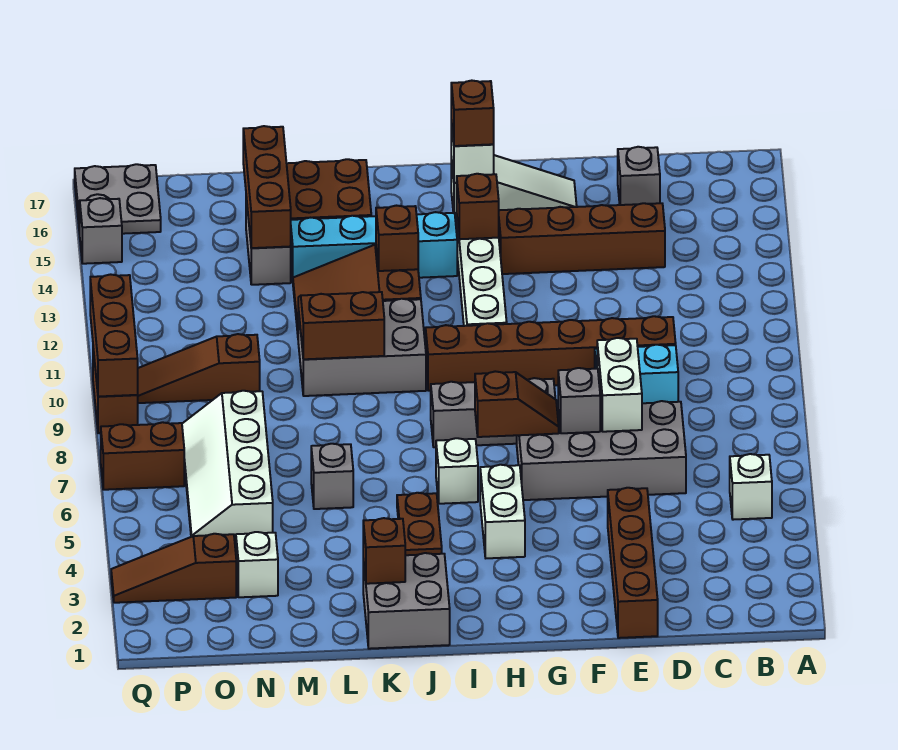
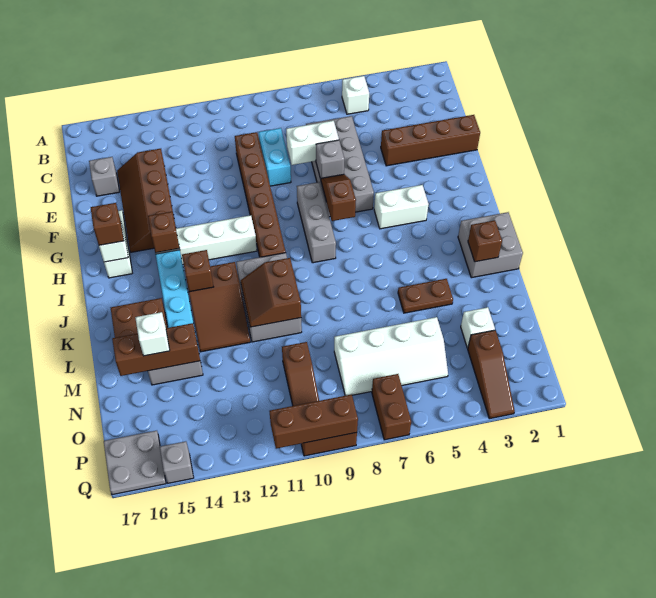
white brick I6 level 1 -> white brick M15 level 3
brown plate J4:J5 level 1 -> brown plate L4:L5 level 1
grey brick L6 level 1 -> none

